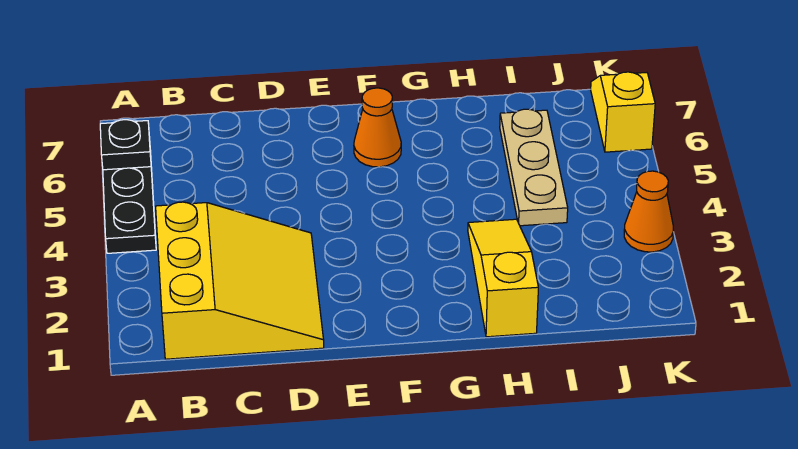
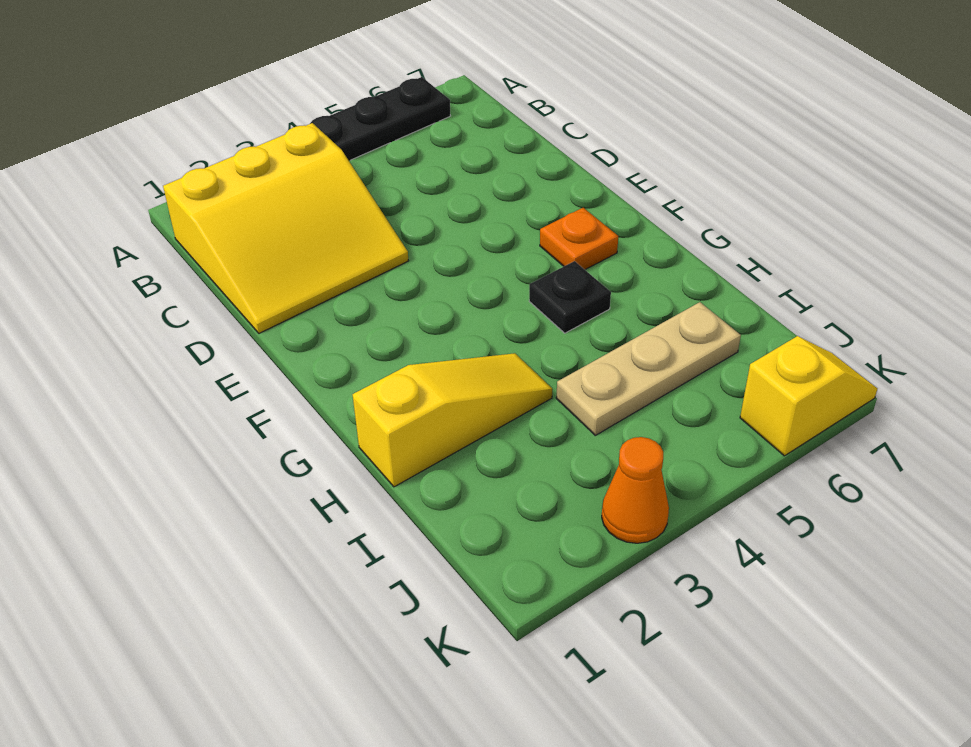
black plate A6 level 2 -> black plate G5 level 1
orange cone F6 level 1 -> orange plate F6 level 1

